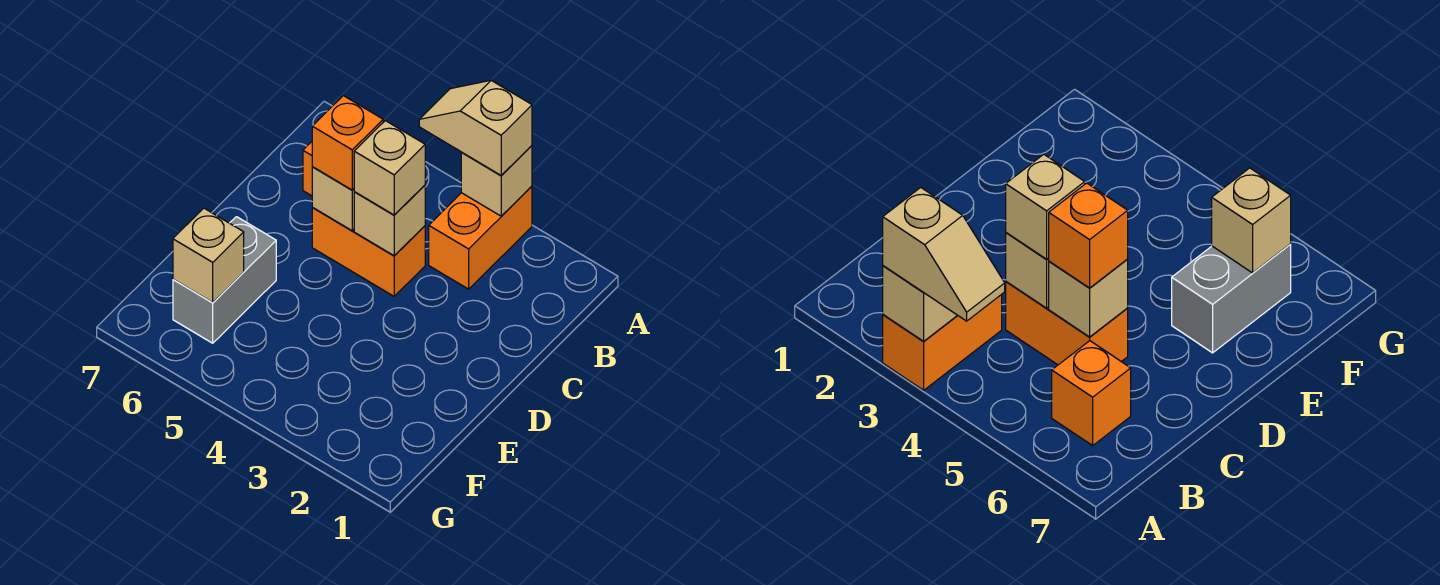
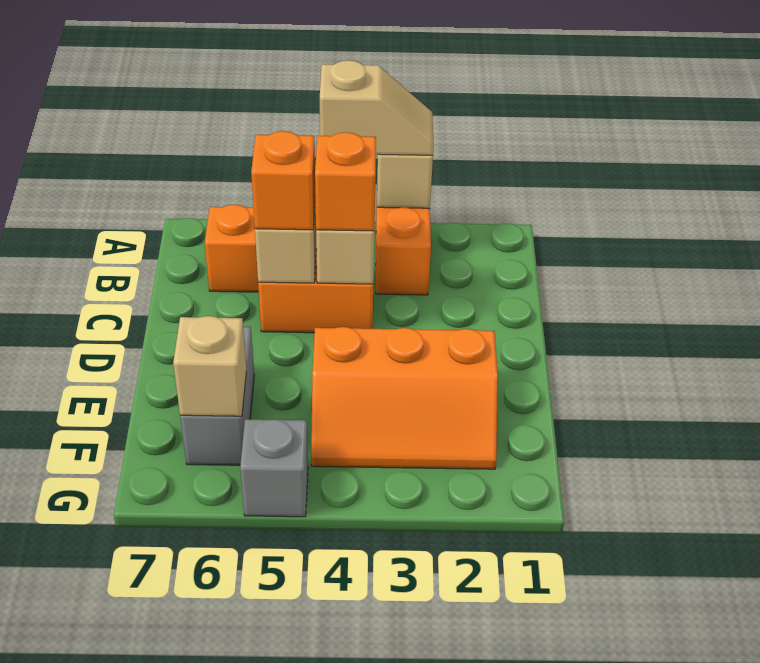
tan slope A3:A4 level 3 top 3 -> tan slope A3:A4 level 3 top 4
tan brick C4 level 3 -> orange brick C4 level 3
none -> orange slope E2:F4 level 1 top E
none -> grey brick G5 level 1

